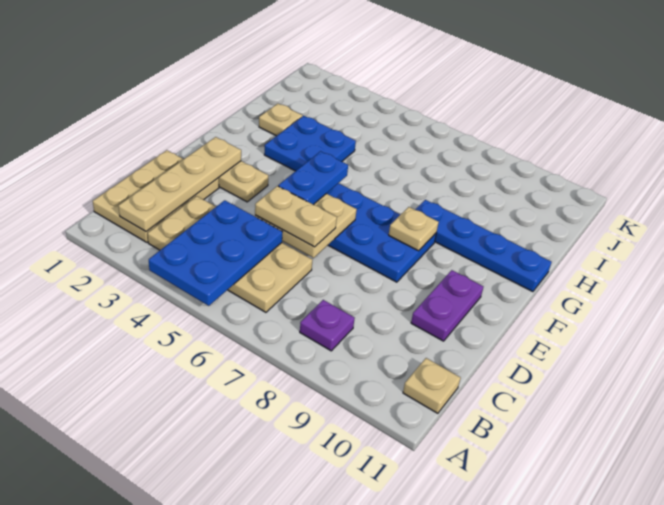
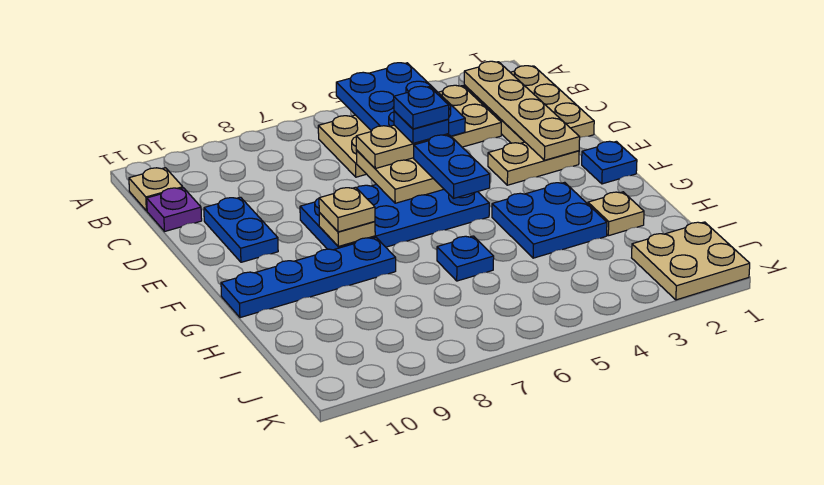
purple plate B8 level 1 -> purple plate C11 level 1
none -> blue plate D5 level 4
none -> blue plate D5 level 5
purple plate D10:E10 level 1 -> blue plate D10:E10 level 1
none -> blue plate F1 level 1
none -> tan plate F8 level 3
none -> blue plate H6 level 1
none -> tan plate J1:K2 level 1

